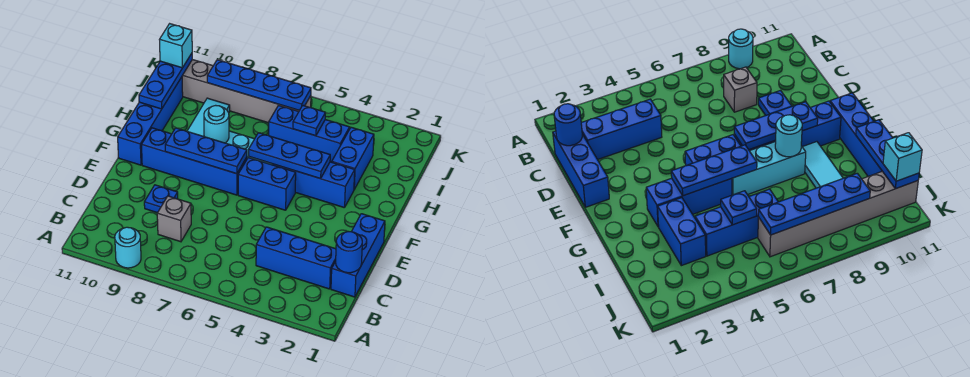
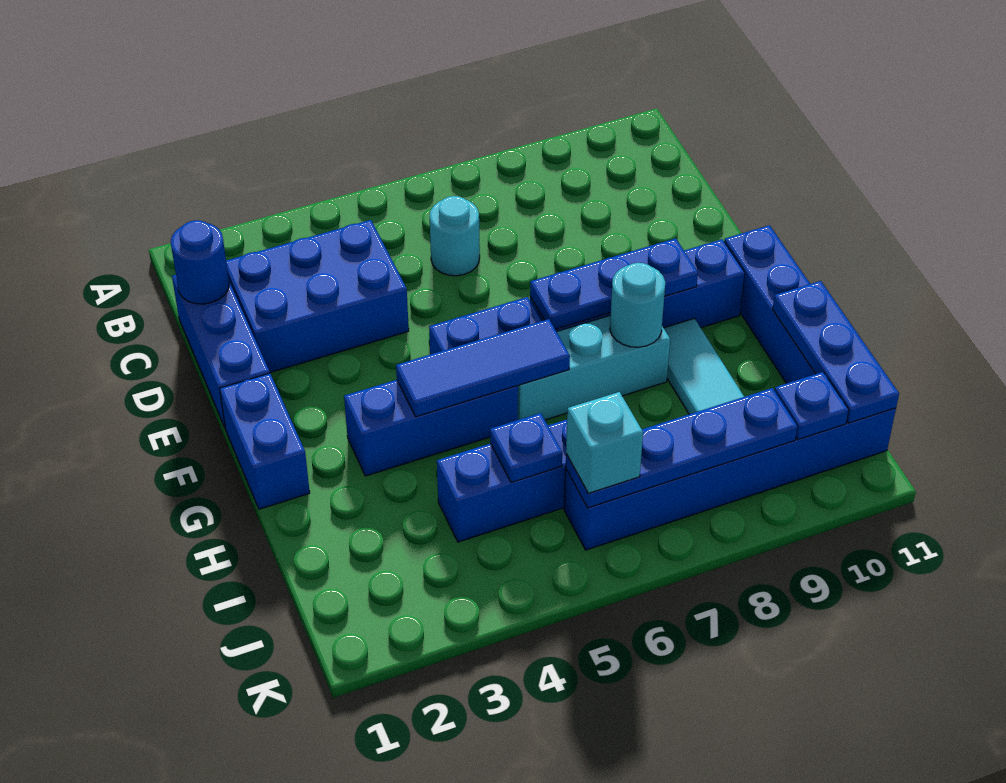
cyan round brick A9 level 1 -> cyan round brick C6 level 1
blue brick C2:C4 level 1 -> blue brick C2:D4 level 1
grey brick C8 level 1 -> none
blue plate D9 level 1 -> blue plate J10 level 2
blue plate G4:G6 level 2 -> blue tile G4:G6 level 2
blue brick H3:I3 level 1 -> blue brick F1:G1 level 1
grey brick J6:J11 level 1 -> blue brick J6:J11 level 1
cyan brick J11 level 3 -> cyan brick J6 level 3

